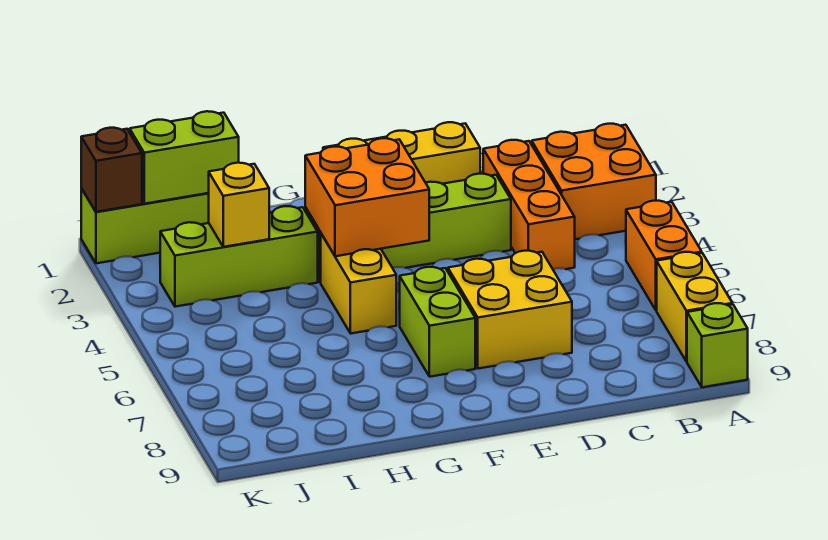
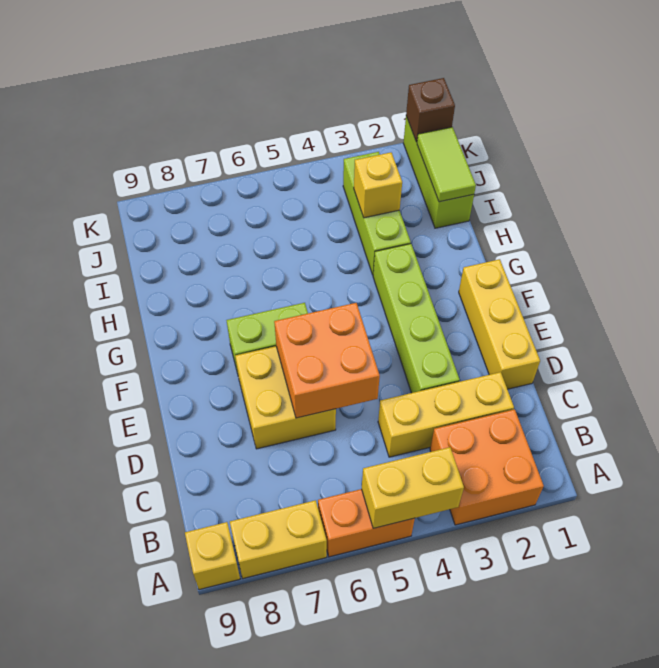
lime brick A9 level 1 -> yellow brick A9 level 1
orange brick C2:C4 level 1 -> yellow brick C2:C4 level 1
orange brick F3:G4 level 2 -> orange brick D5:E6 level 2
yellow brick G4:G5 level 1 -> yellow brick A4:A5 level 2
lime brick I1:J1 level 2 -> lime tile I1:J1 level 2

